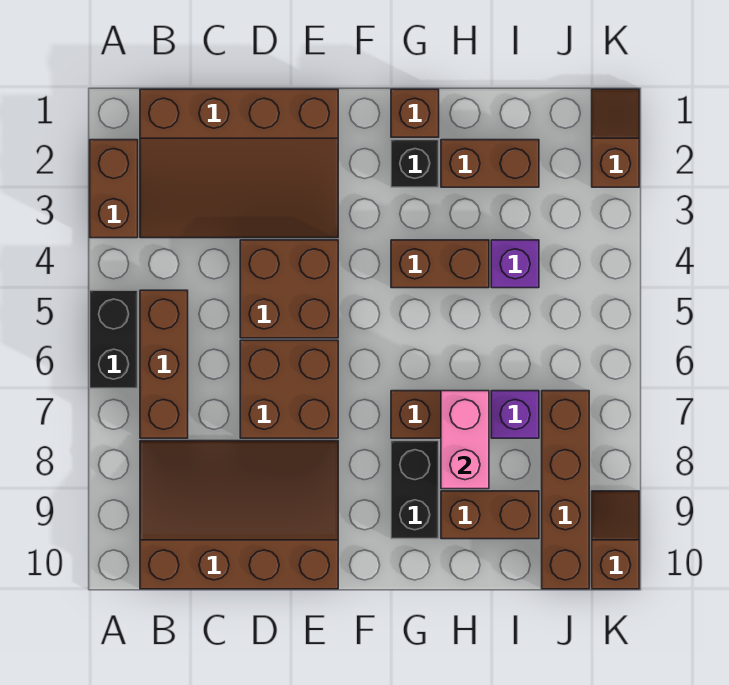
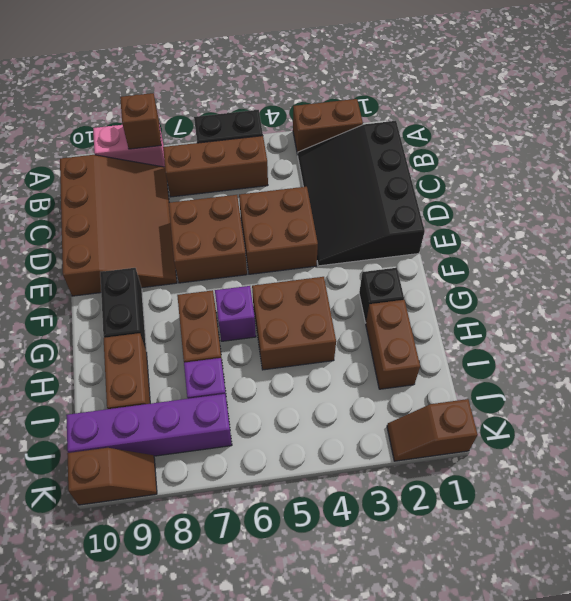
brown slope B1:E3 level 1 top 1 -> black slope B1:E3 level 1 top 1
brown brick G1 level 1 -> brown brick A8 level 2
brown brick G4:H4 level 1 -> brown brick G4:H5 level 1
black brick G8:G9 level 1 -> black brick F9:G9 level 1
pink brick H7:H8 level 2 -> pink brick A8:A9 level 1
purple brick I4 level 1 -> purple brick G6 level 1
brown brick J7:J10 level 1 -> purple brick J7:J10 level 1
brown slope K1:K2 level 1 top 2 -> brown slope K1:K2 level 1 top 1

